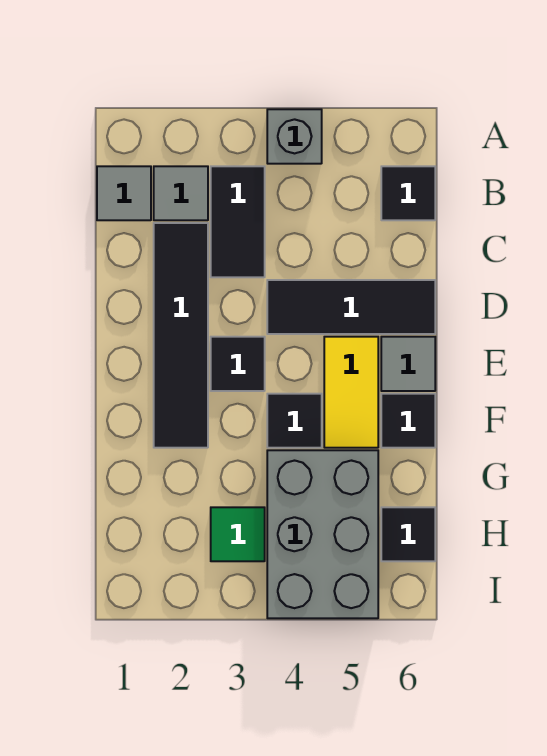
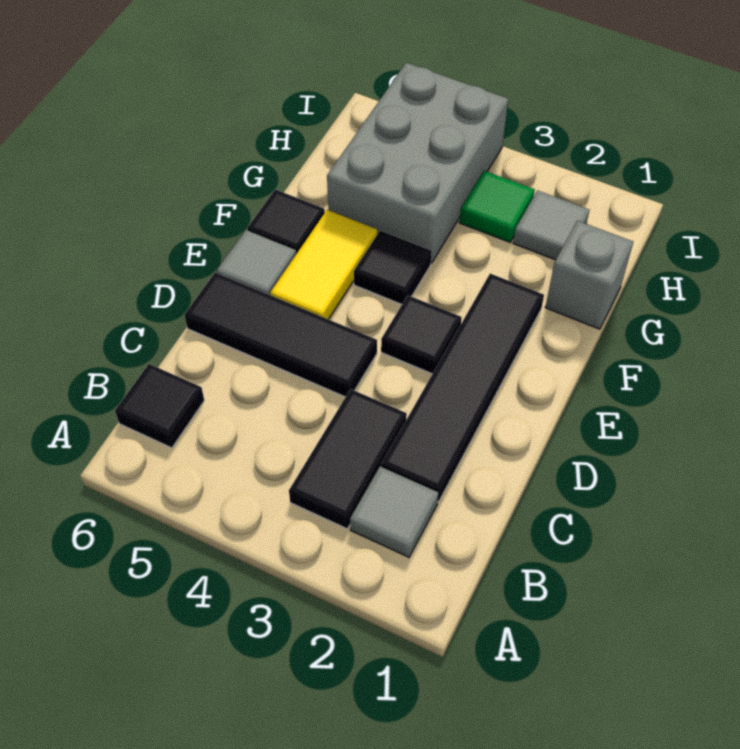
grey brick A4 level 1 -> grey brick G1 level 1
grey tile B1 level 1 -> grey tile H2 level 1
black tile H6 level 1 -> none

